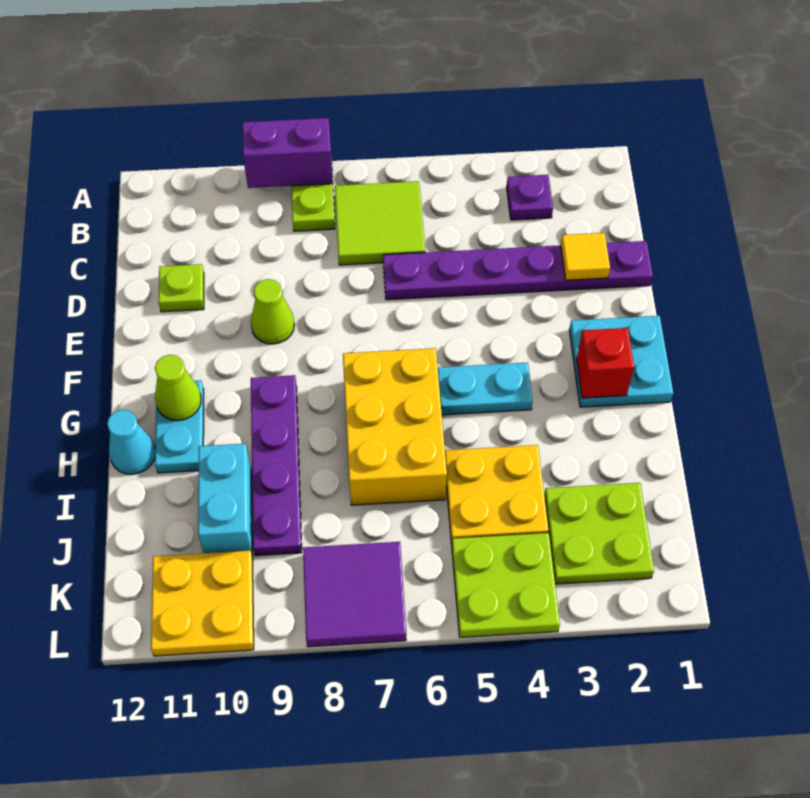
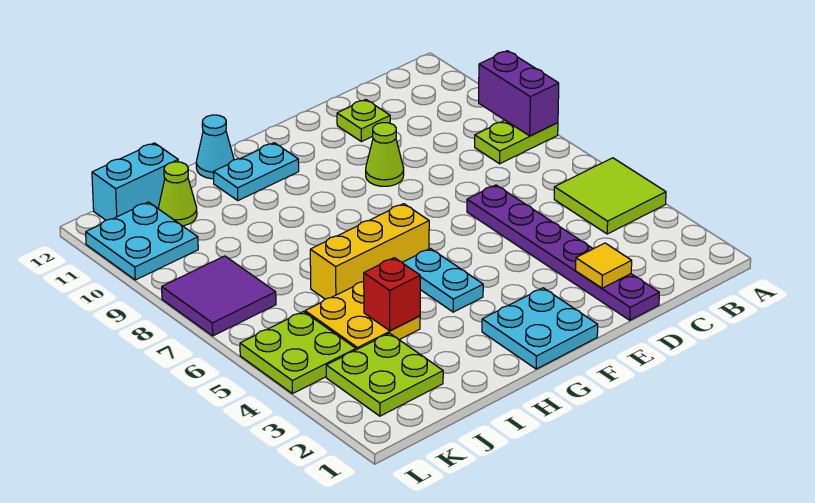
purple plate B3 level 1 -> none
lime tile B6:C7 level 1 -> lime tile A4:B5 level 1
red brick G2 level 2 -> red brick I4 level 2
yellow brick G6:I7 level 1 -> yellow brick G6:I6 level 1
purple plate G9:J9 level 1 -> none
lime cone G11 level 2 -> lime cone J11 level 1
cyan brick I10:J10 level 1 -> cyan brick J12:K12 level 1
yellow plate K10:L11 level 1 -> cyan plate K10:L11 level 1

